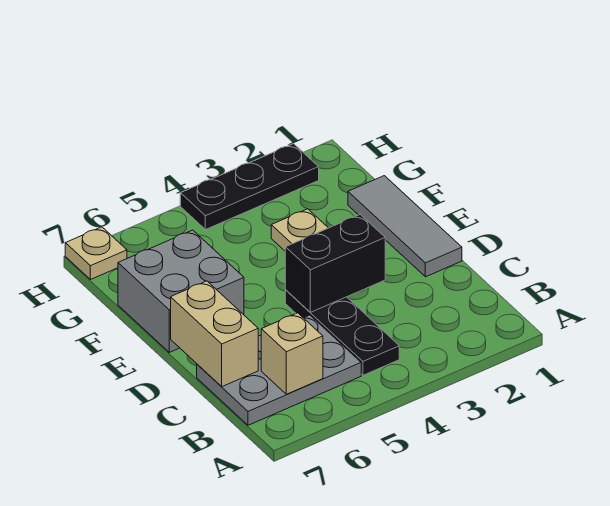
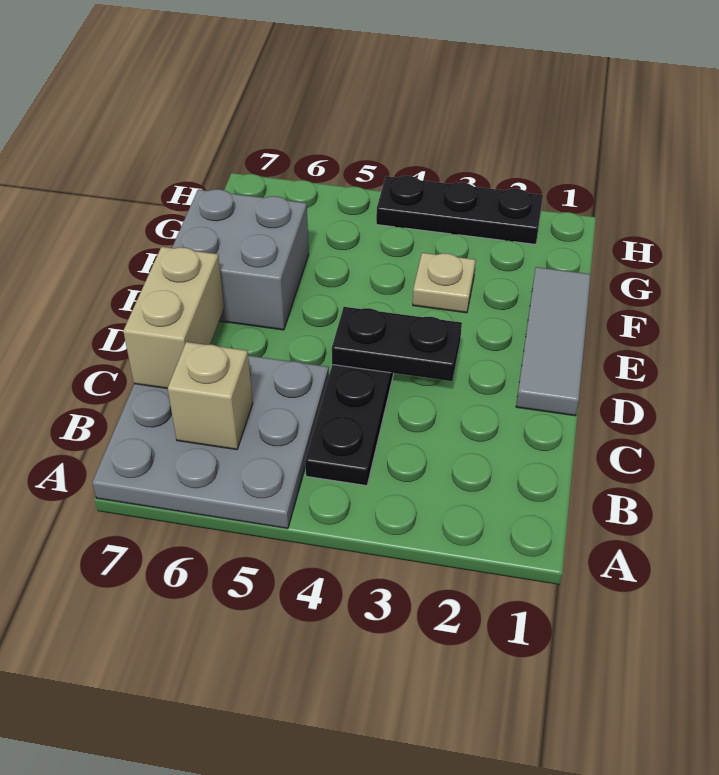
grey plate B5:C7 level 1 -> grey plate A5:C7 level 1
black brick D3:D4 level 2 -> black plate D3:D4 level 2
tan plate H7 level 1 -> none

